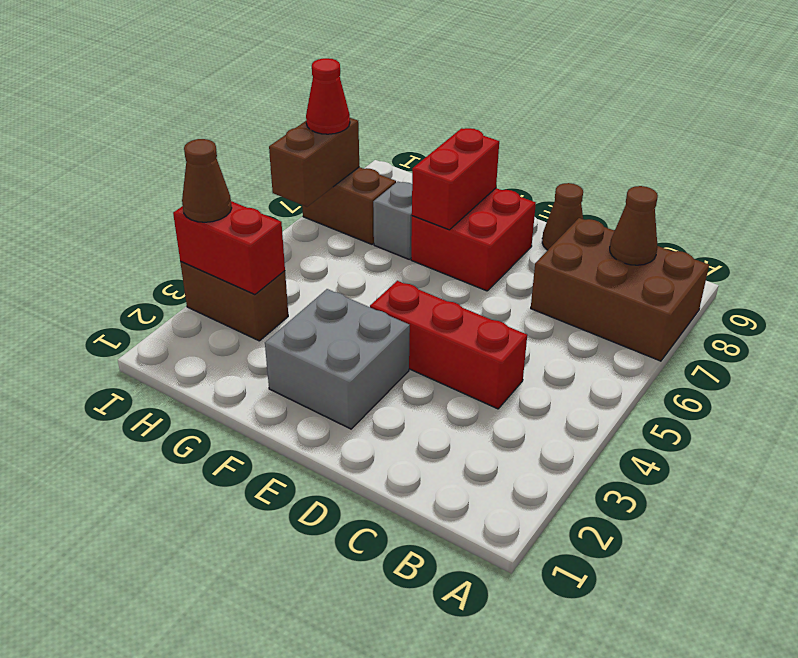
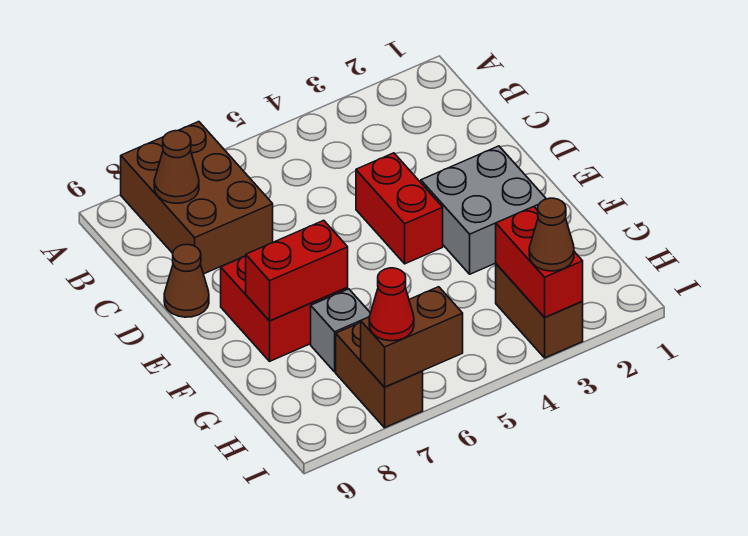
red brick C4:E4 level 1 -> red brick D4:E4 level 1

